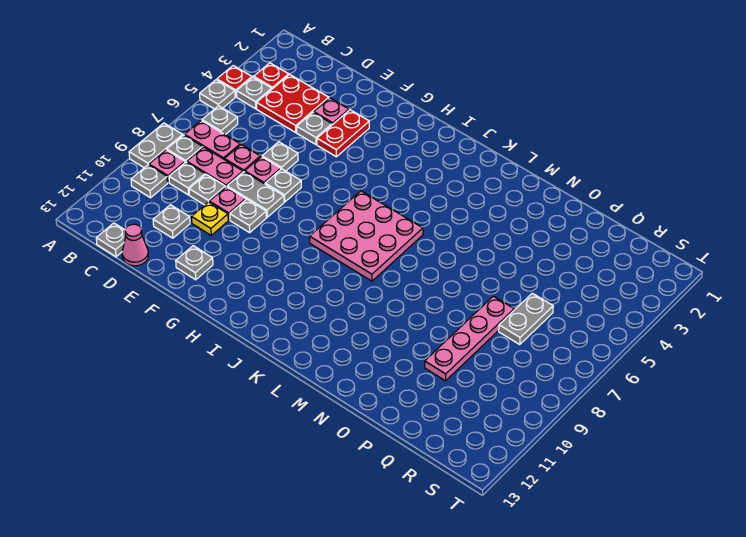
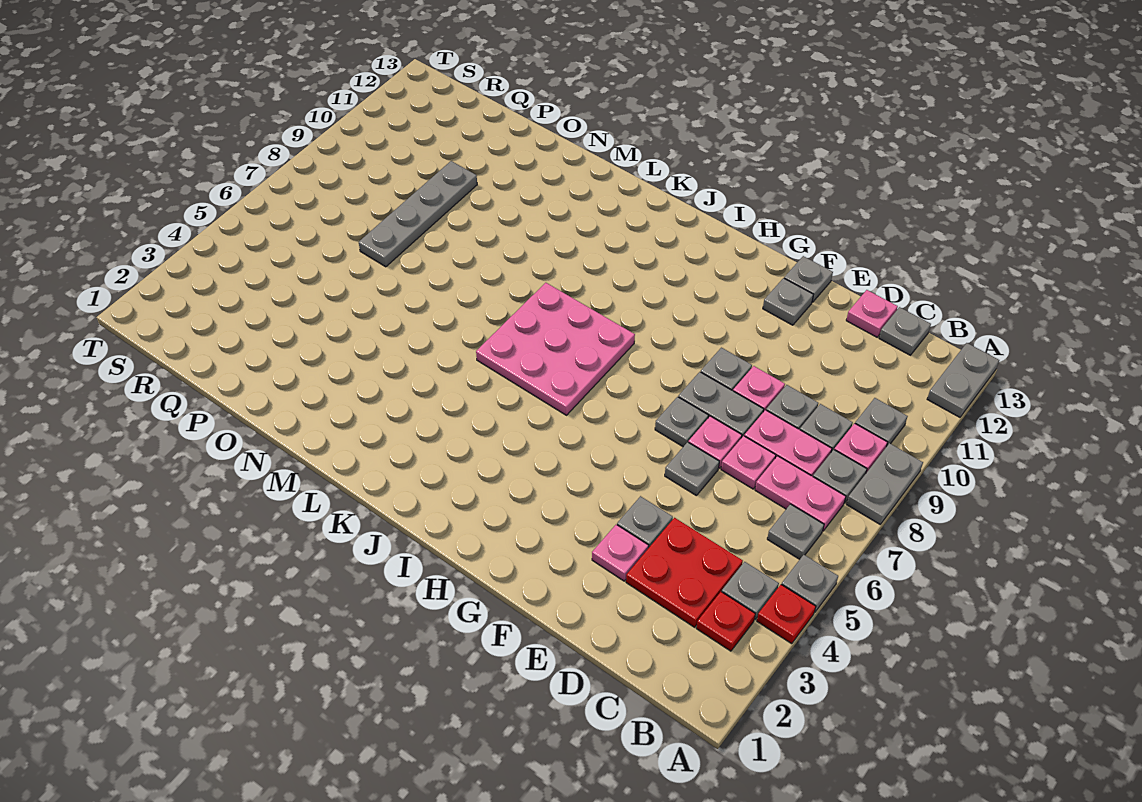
grey plate D11 level 1 -> grey plate F13 level 1
pink cone D13 level 1 -> pink plate D13 level 1
yellow plate E10 level 1 -> none
red plate F3:F4 level 1 -> none
pink plate P7:P10 level 1 -> grey plate P7:P10 level 1
grey plate Q6:Q7 level 1 -> grey plate A12:A13 level 1

